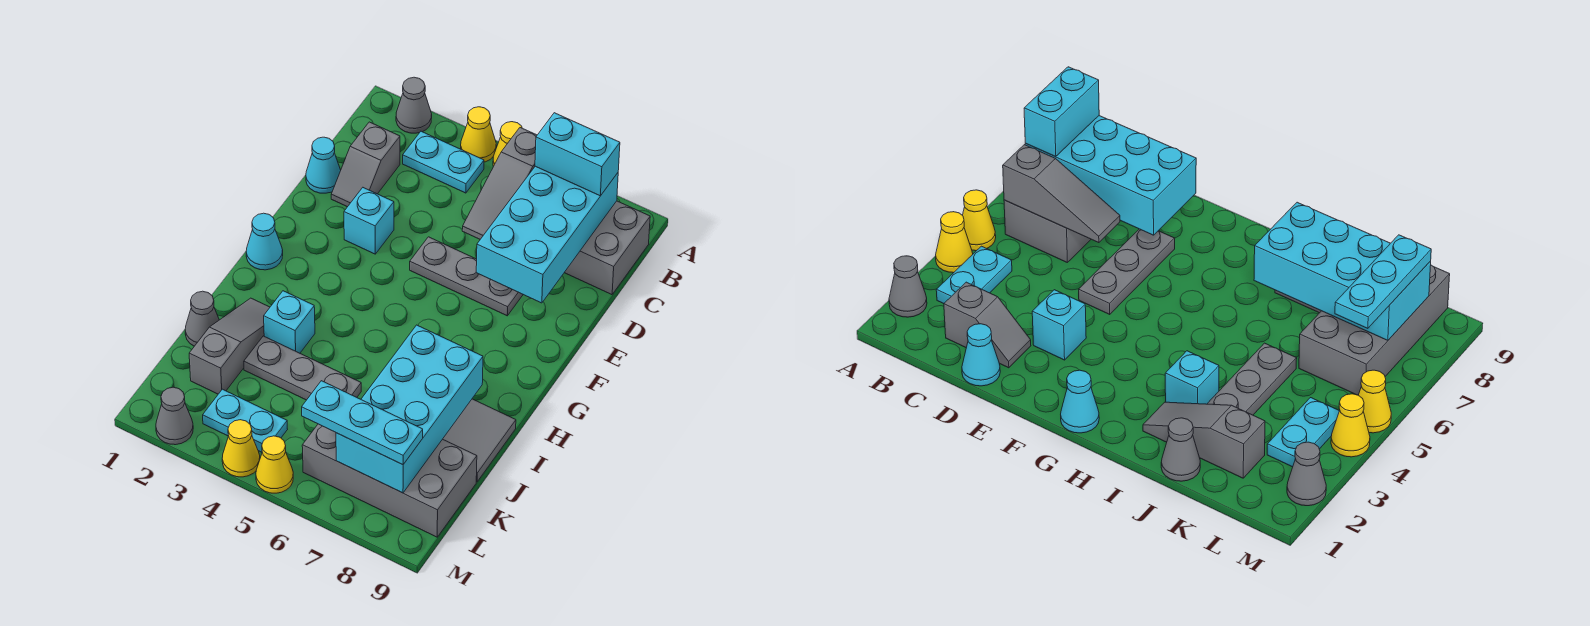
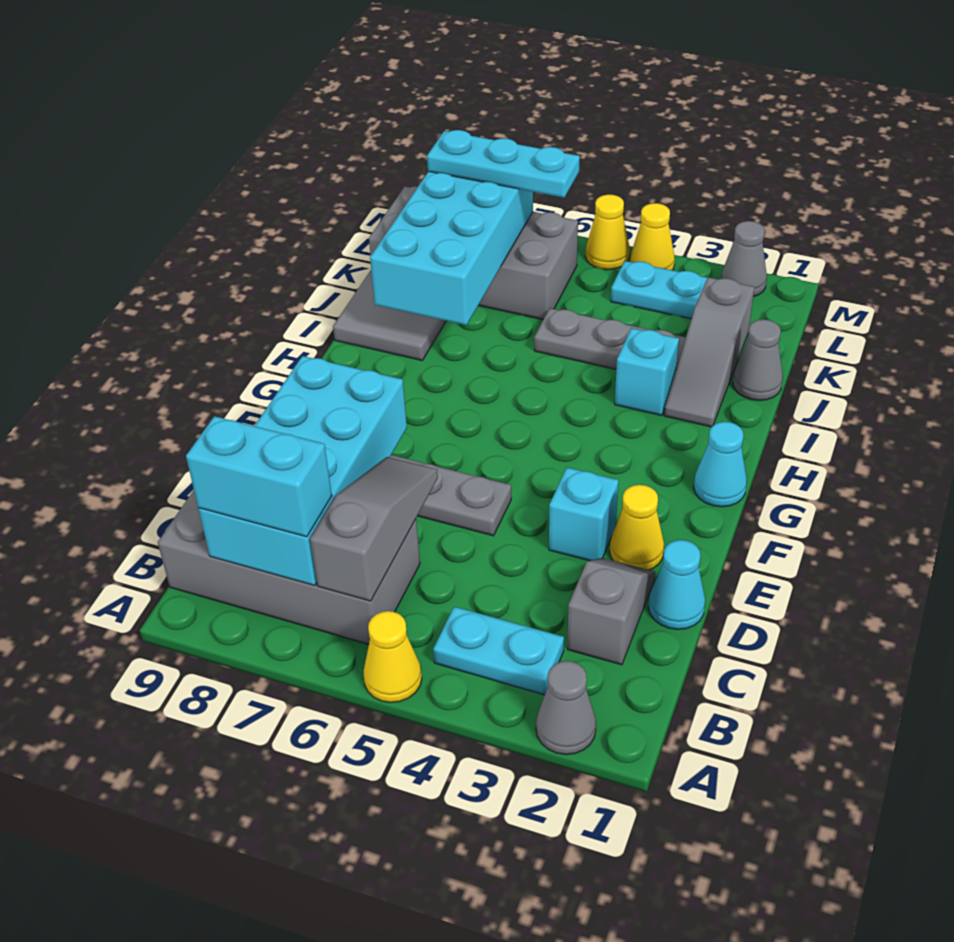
yellow cone A4 level 1 -> yellow cone E2 level 1

